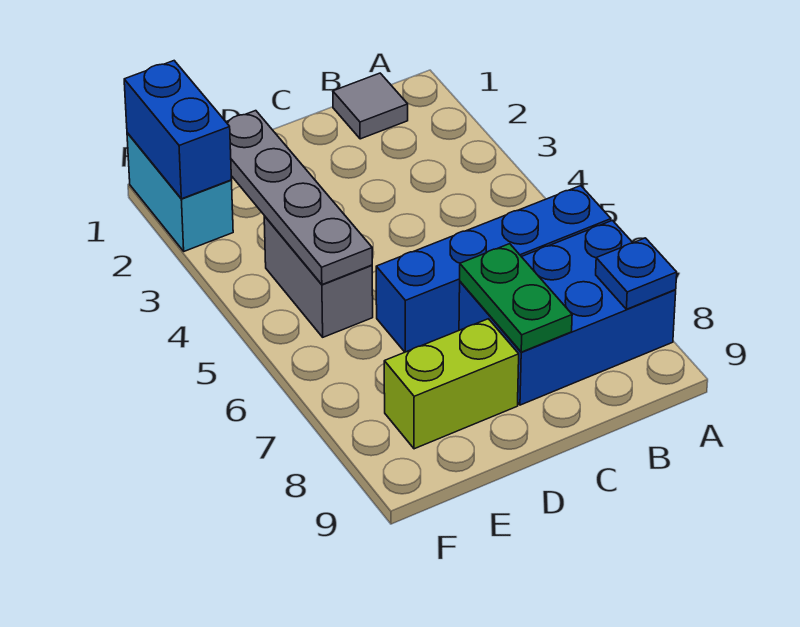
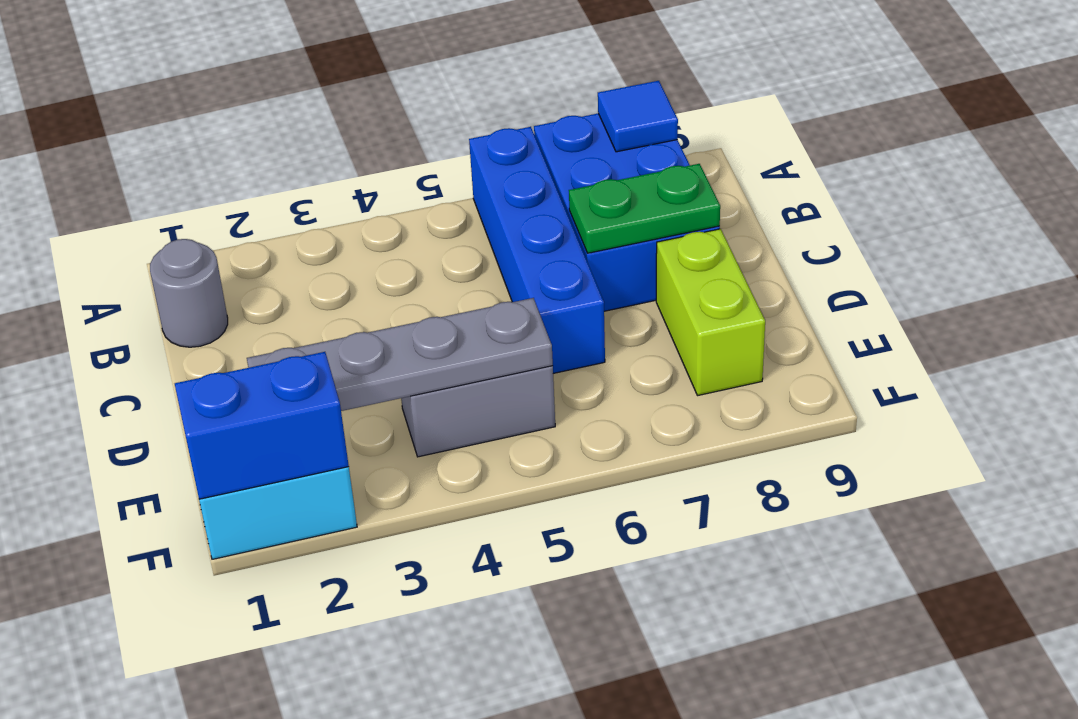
blue plate A8 level 2 -> blue tile A8 level 2
grey tile B1 level 1 -> grey round brick B1 level 1

